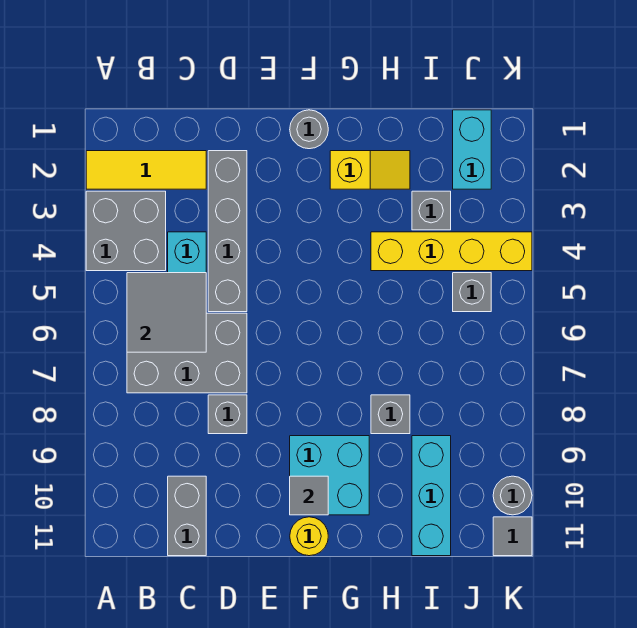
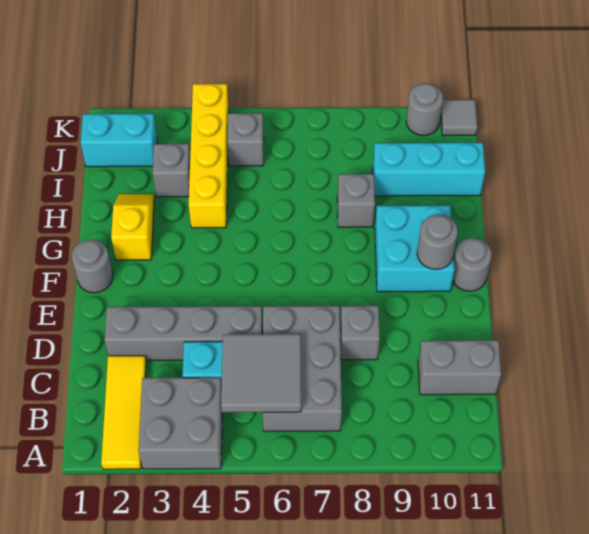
grey tile F10 level 2 -> grey round brick F10 level 2
yellow round brick F11 level 1 -> grey round brick F11 level 1

